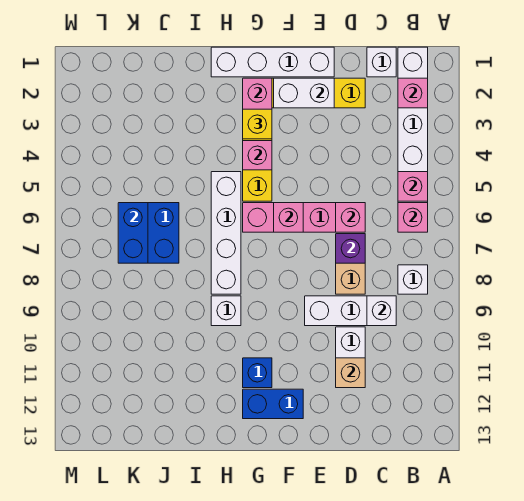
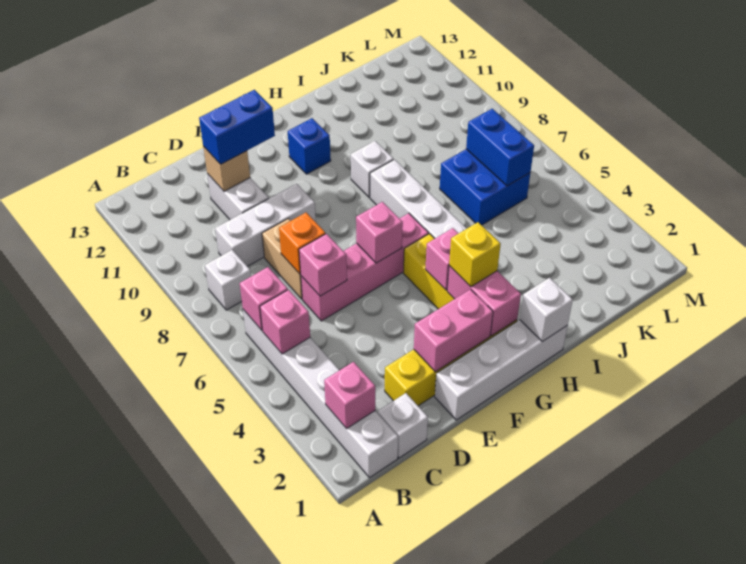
white brick C9 level 2 -> white brick H1 level 2
purple brick D7 level 2 -> orange brick D7 level 2
white brick E2:F2 level 2 -> pink brick E2:F2 level 2
blue brick F12:G12 level 1 -> blue brick D11:E11 level 3

